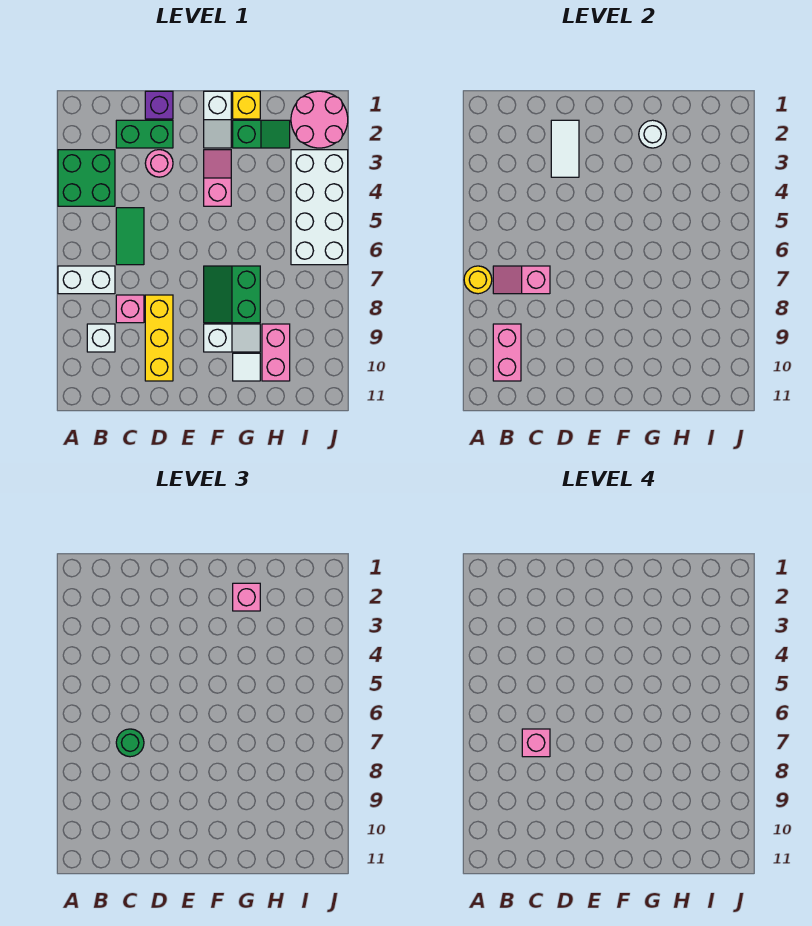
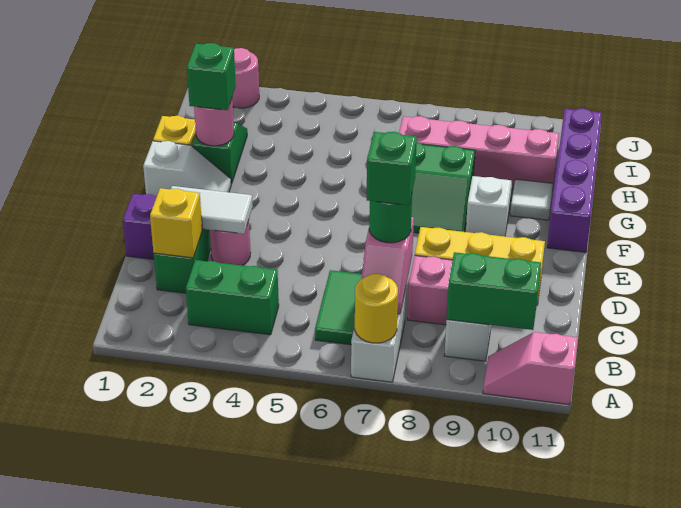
green brick A3:B4 level 1 -> green brick B3:B4 level 1
pink brick B9:B10 level 2 -> green brick B9:B10 level 2
none -> yellow brick C2 level 2
green tile C5:C6 level 1 -> green tile B6:C6 level 1
pink brick C7 level 4 -> green brick C7 level 4
pink slope F3:F4 level 1 top 4 -> pink slope A10:A11 level 1 top 11
none -> purple brick F11:I11 level 1
white round brick G2 level 2 -> pink round brick G2 level 2
pink brick G2 level 3 -> green brick G2 level 3
pink brick H9:H10 level 1 -> pink brick H7:H10 level 1
pink round brick I1:J2 level 1 -> pink round brick J2 level 1
white brick I3:J6 level 1 -> none

